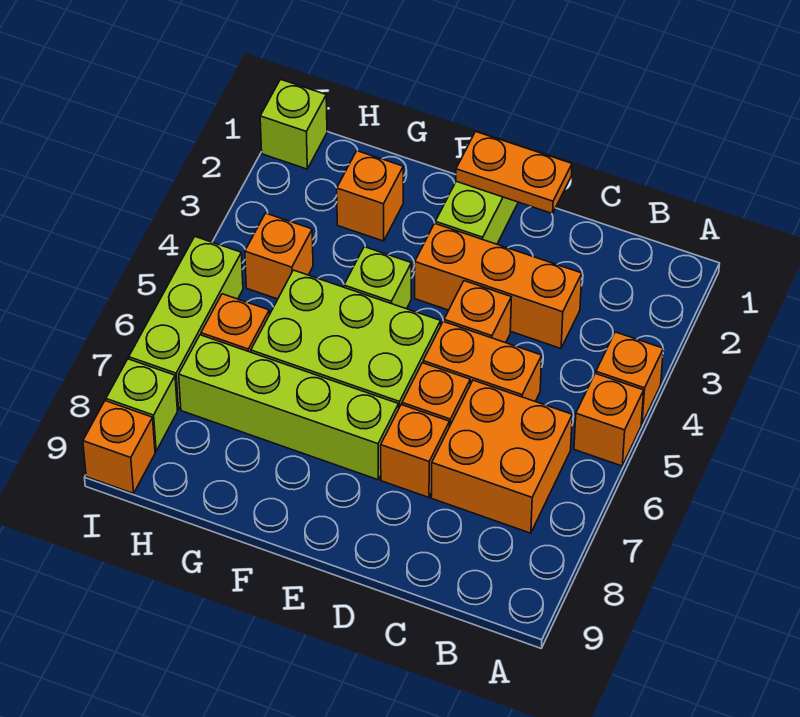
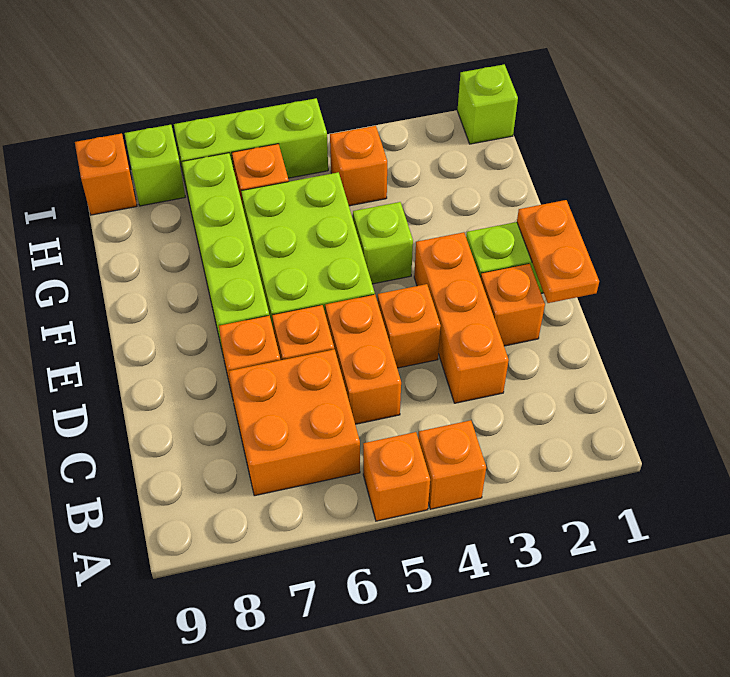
orange brick G2 level 1 -> orange brick D2 level 1

